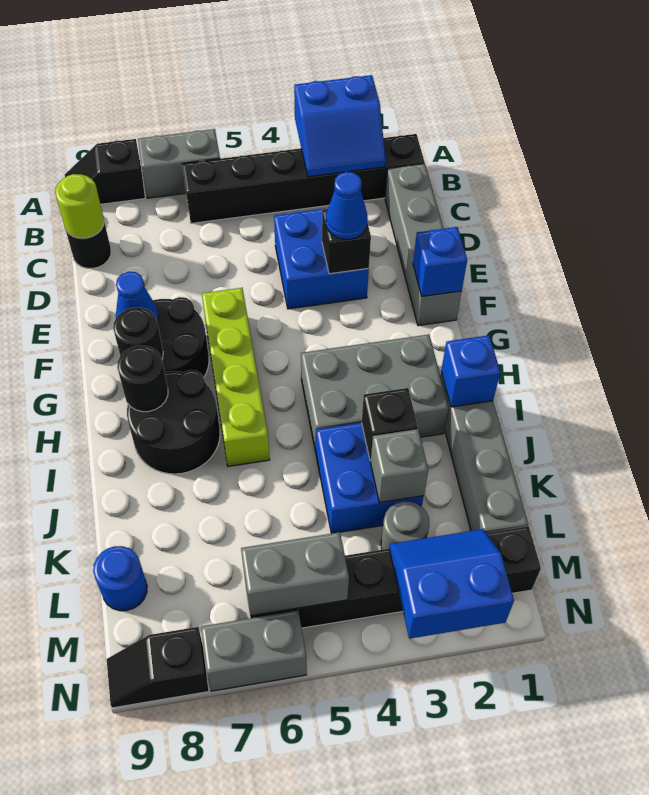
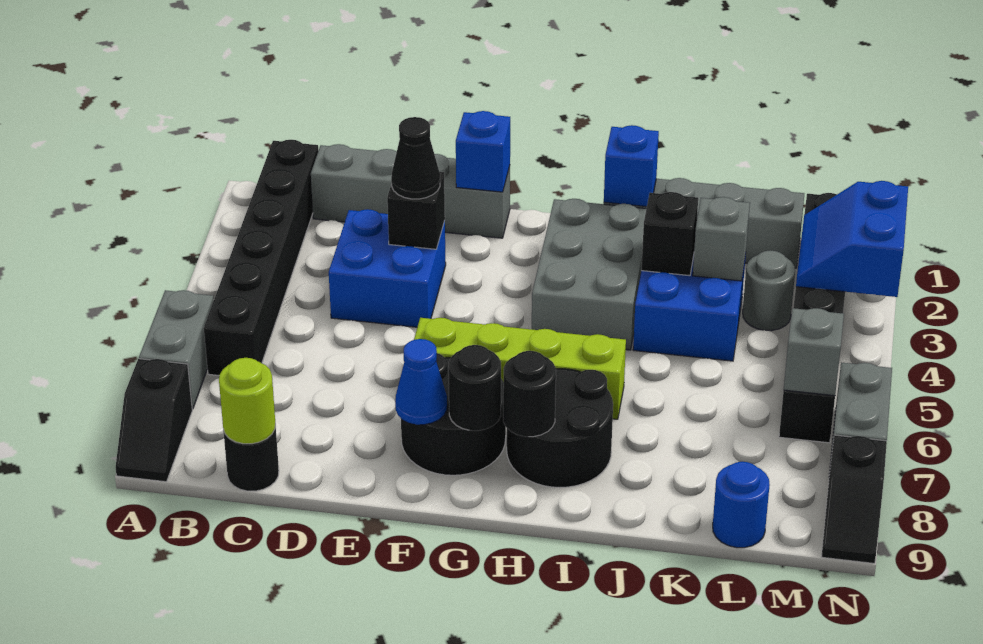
blue slope A2:B3 level 2 top A -> none
blue cone E3 level 3 -> black cone E3 level 3
grey brick M5:M6 level 2 -> grey brick M6 level 2

